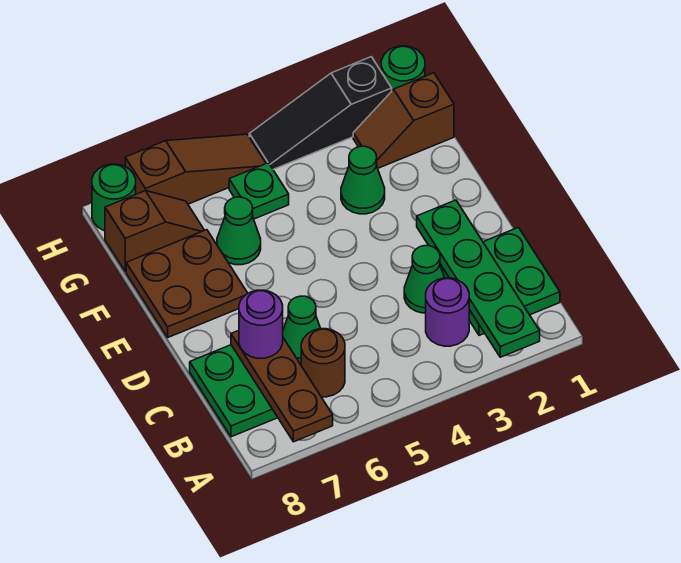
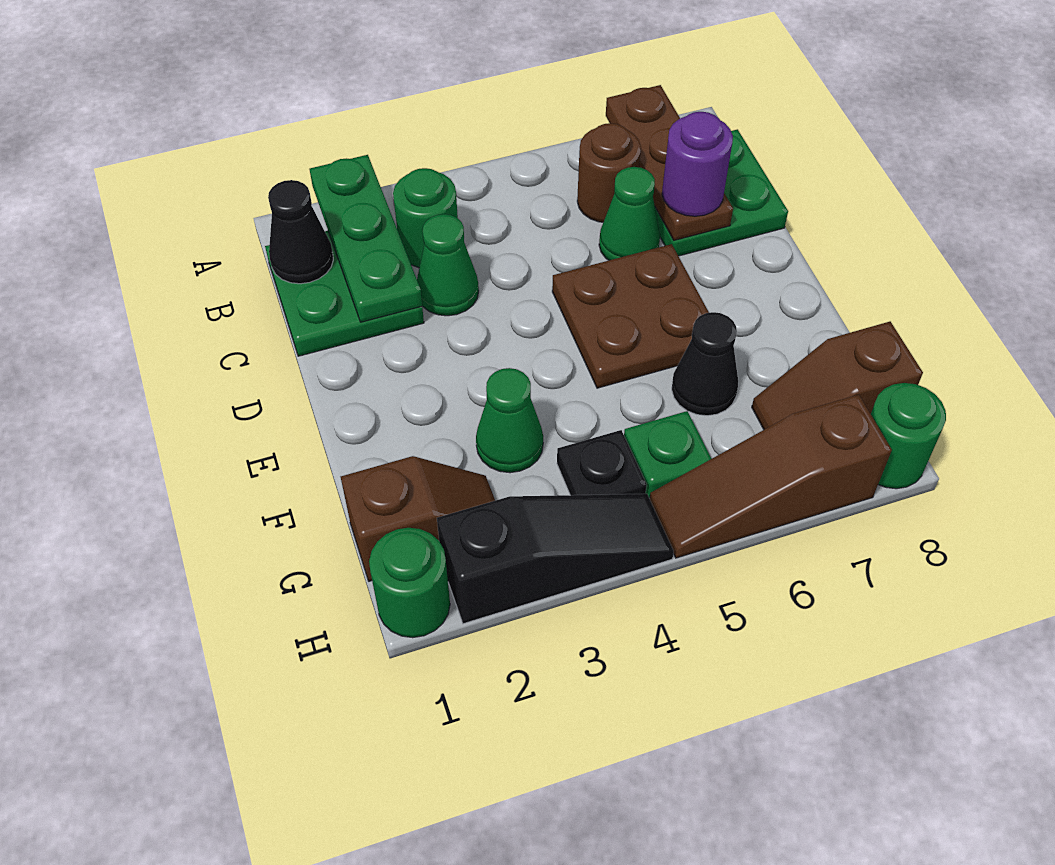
green plate A2:D2 level 2 -> green plate A2:C2 level 2
none -> black cone B1 level 2
purple round brick B3 level 1 -> green round brick B3 level 1
brown plate E7:F8 level 1 -> brown plate D5:E6 level 1
green cone F6 level 1 -> black cone F6 level 1
none -> black plate G4 level 1

